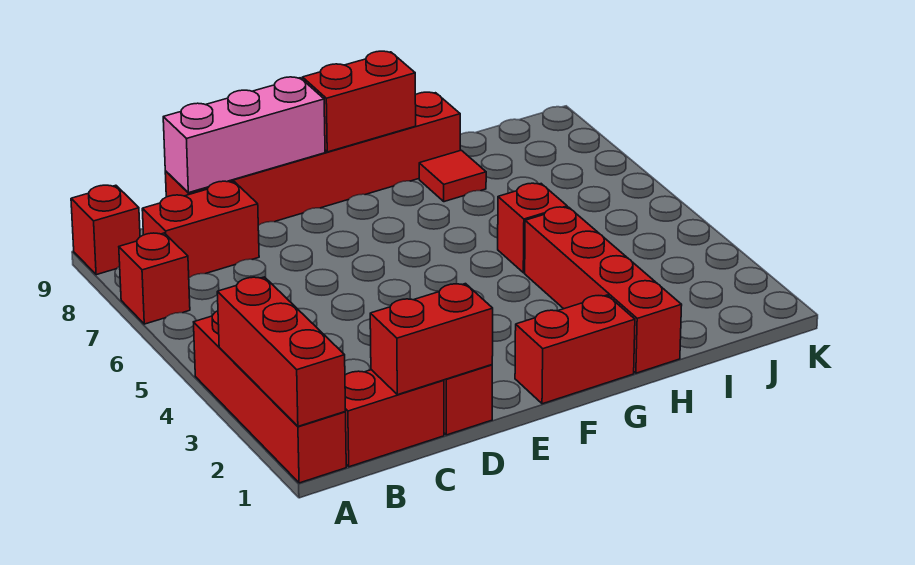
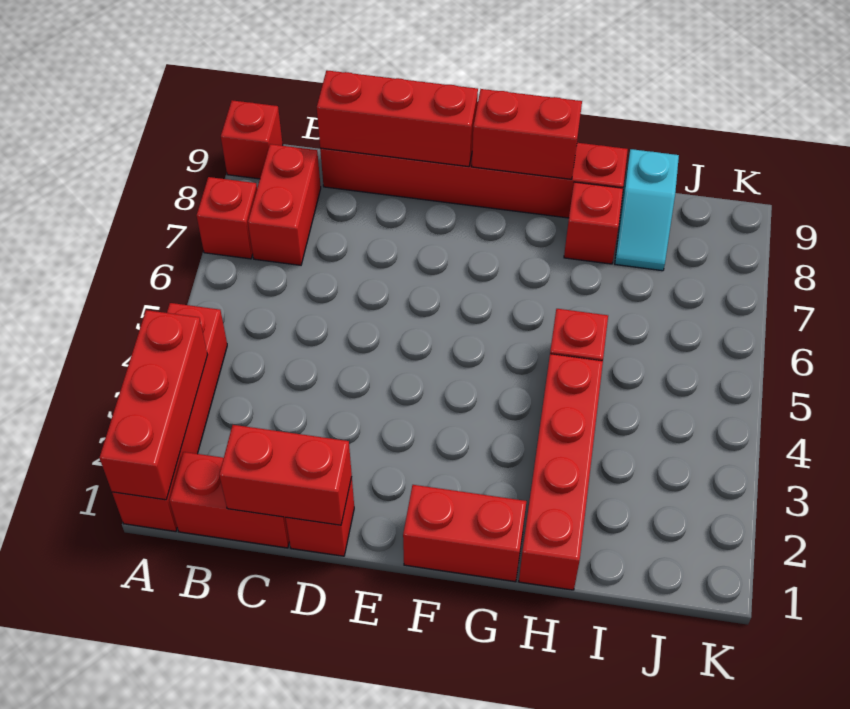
red brick B8:C8 level 1 -> red brick B7:B8 level 1
pink brick C9:E9 level 2 -> red brick C9:E9 level 2
red tile H8 level 1 -> red brick H8 level 1
none -> cyan slope I8:I9 level 1 top 9

